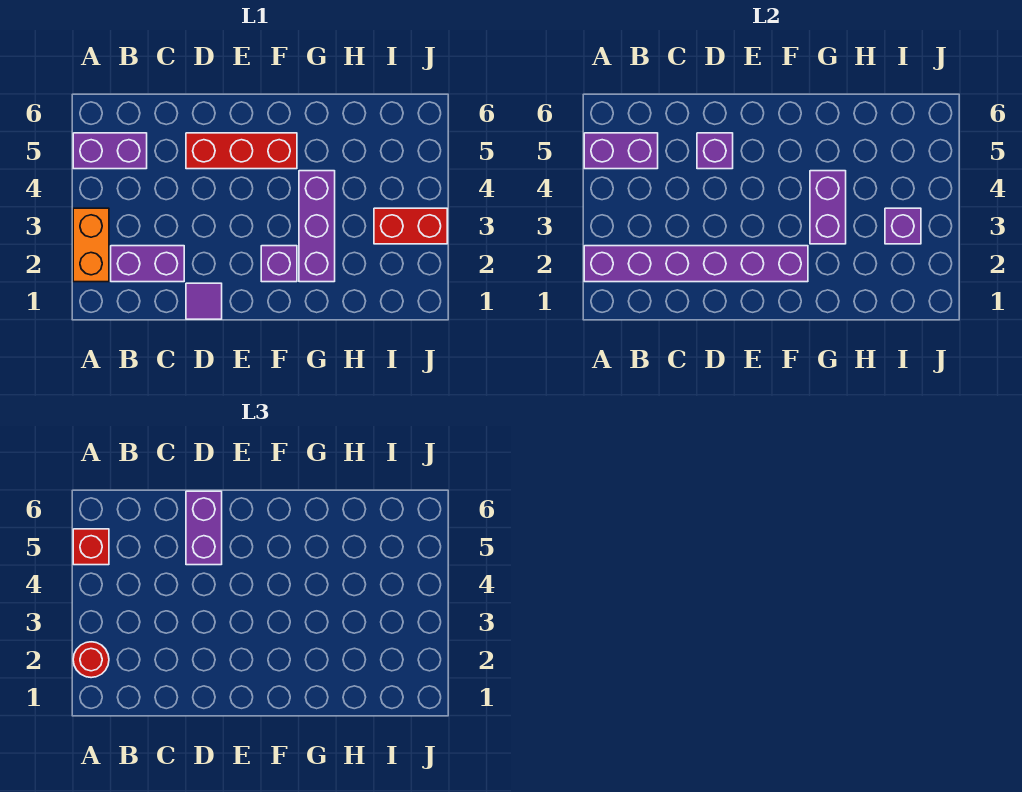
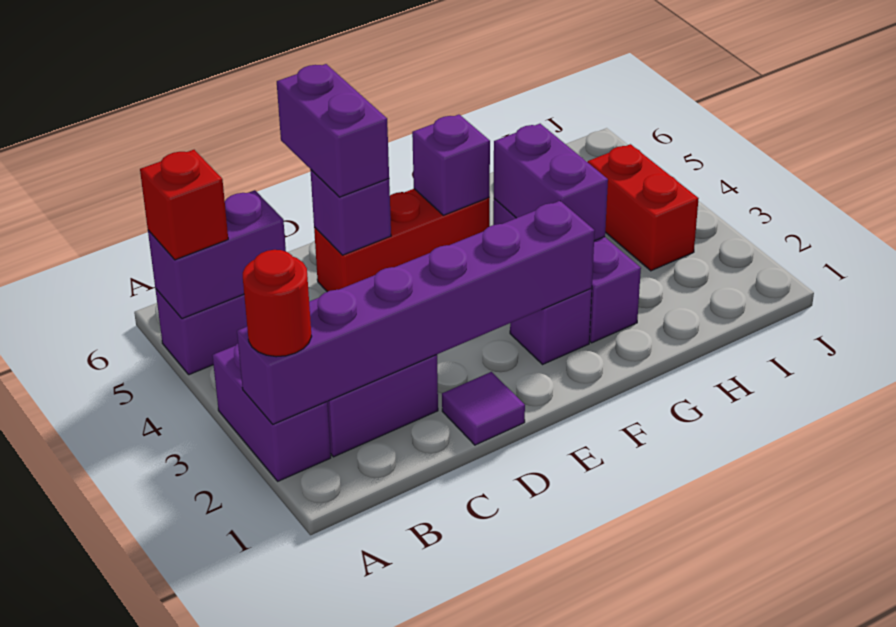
orange brick A2:A3 level 1 -> purple brick A2:A3 level 1
red brick I3:J3 level 1 -> red brick I3:I4 level 1
purple brick I3 level 2 -> purple brick F5 level 2

